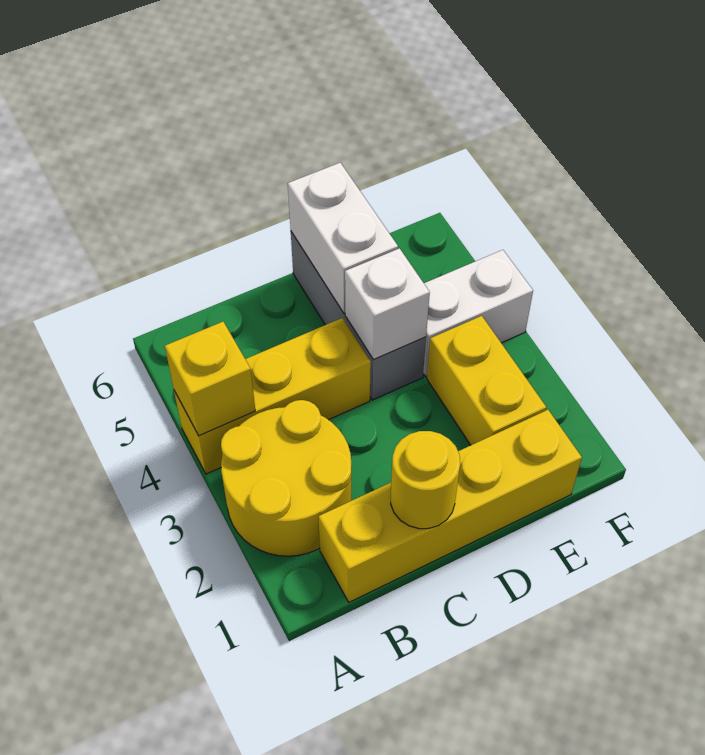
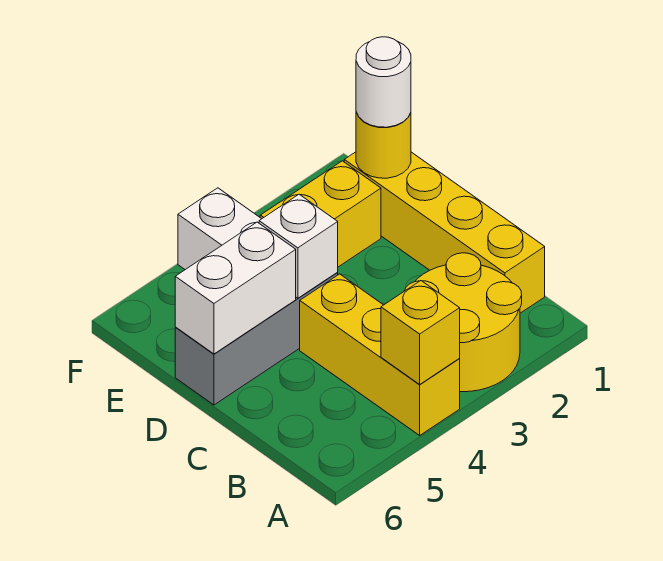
yellow round brick C1 level 2 -> yellow round brick E1 level 2
none -> white round brick E1 level 3

